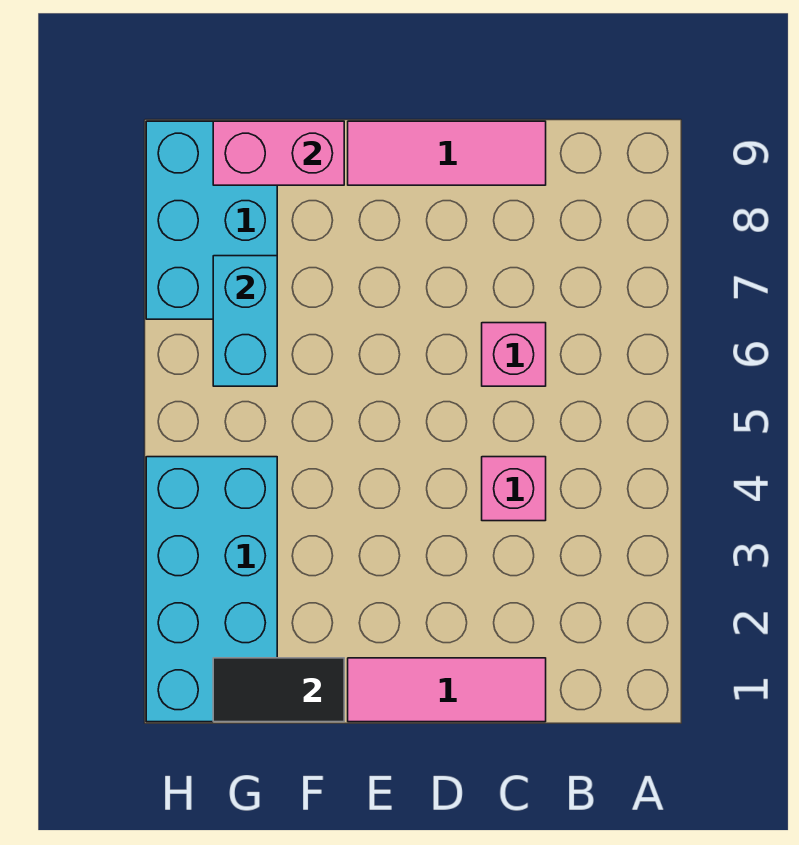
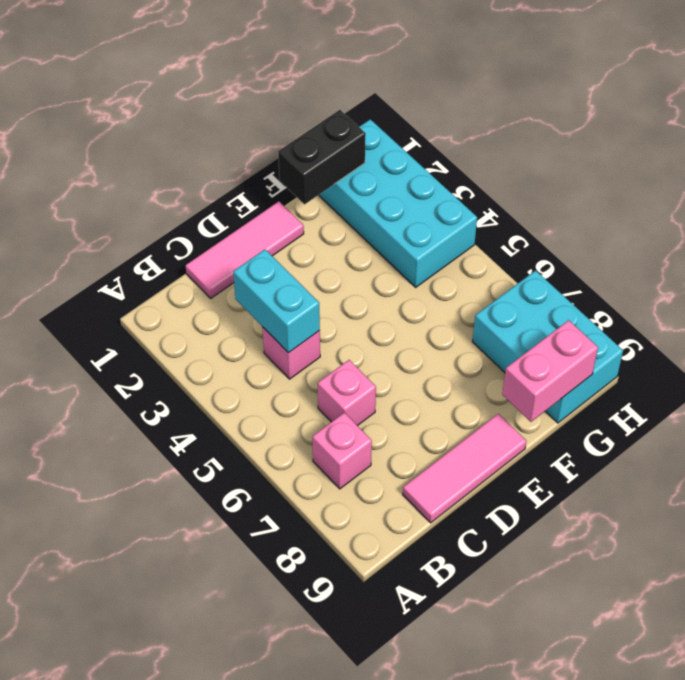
none -> pink brick B7 level 1
black tile F1:G1 level 2 -> black brick F1:G1 level 2
cyan brick G6:G7 level 2 -> cyan brick C3:C4 level 2

